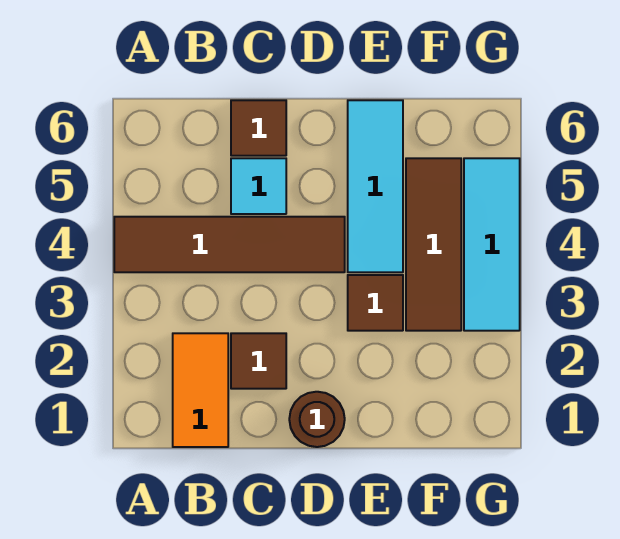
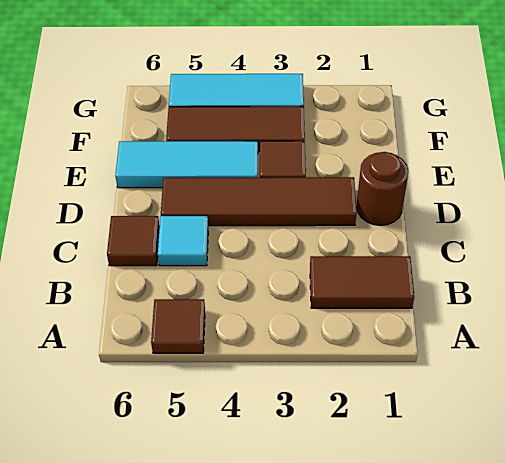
brown tile A4:D4 level 1 -> brown tile D2:D5 level 1
orange tile B1:B2 level 1 -> brown tile B1:B2 level 1
brown tile C2 level 1 -> brown tile A5 level 1

